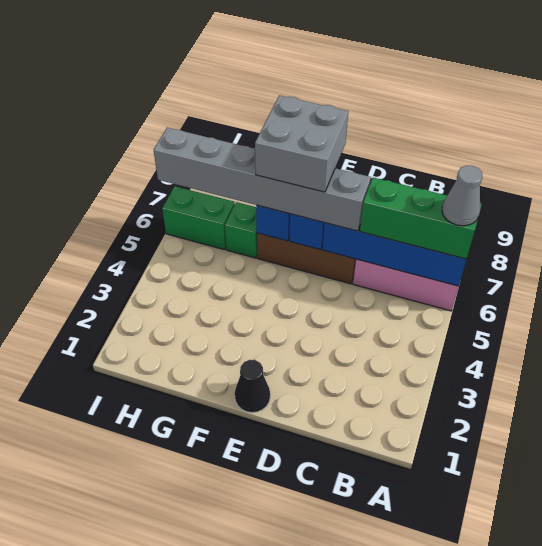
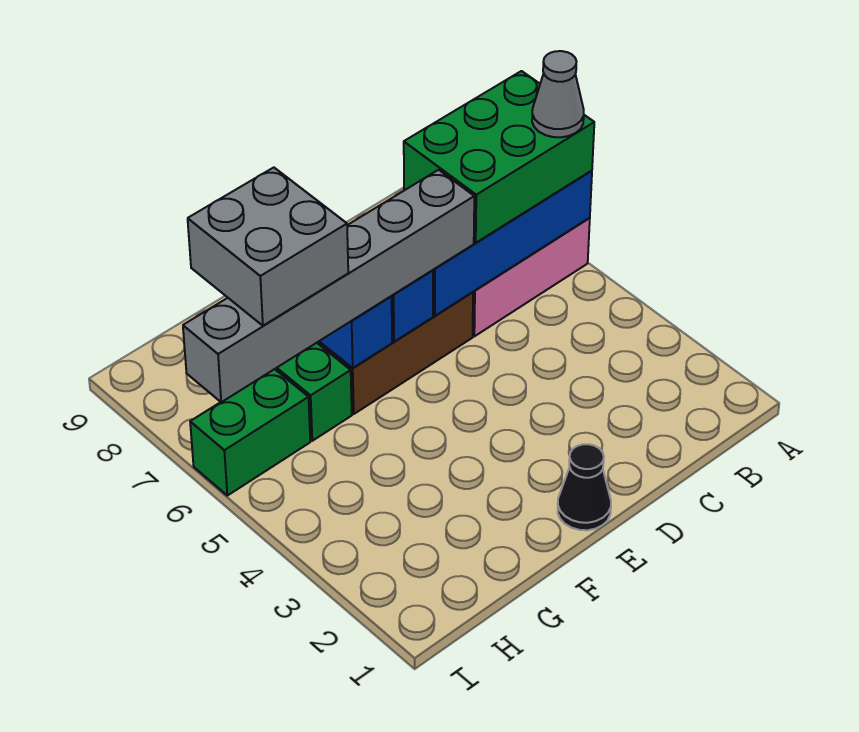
green brick A6:C6 level 3 -> green brick A6:C7 level 3
grey brick E6:F7 level 4 -> grey brick G6:H7 level 4

